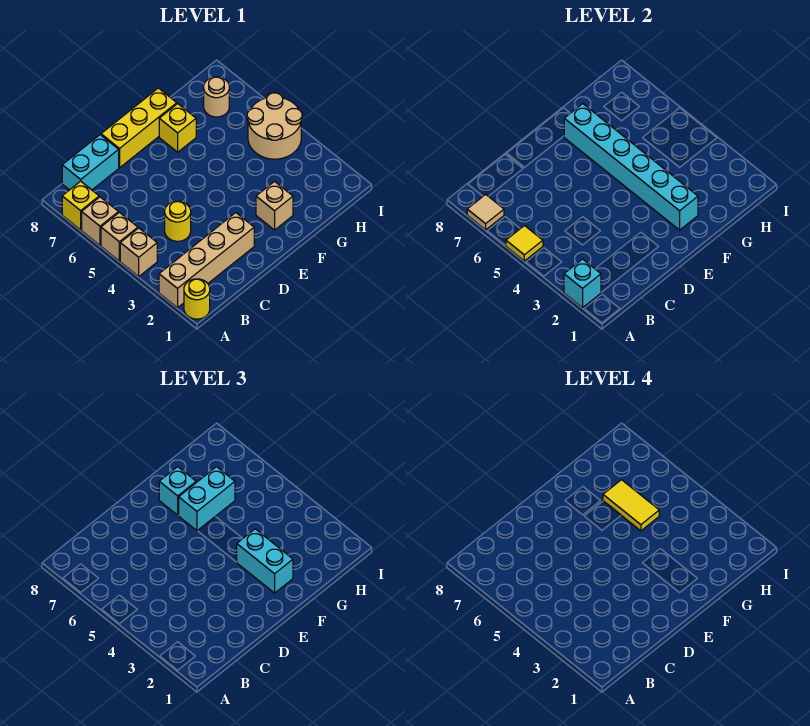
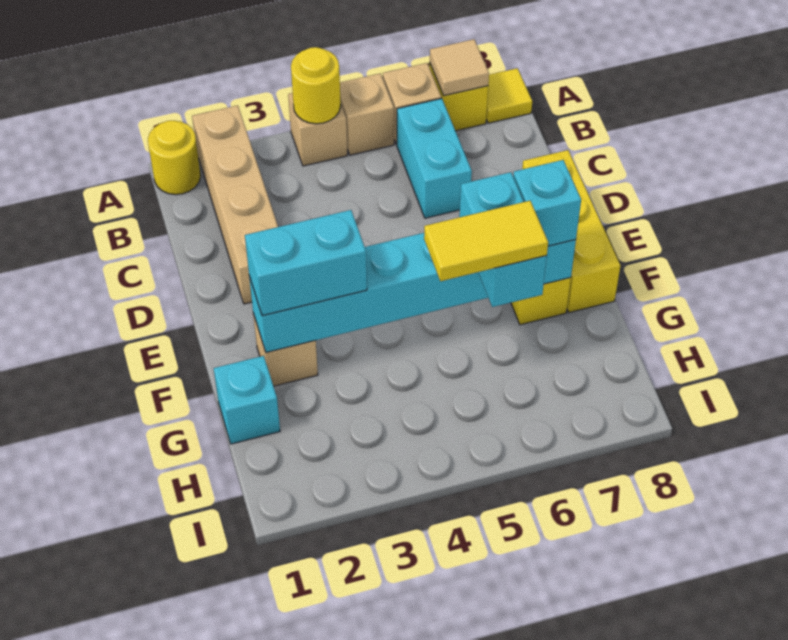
cyan brick A2 level 2 -> cyan brick G1 level 1
yellow tile A5 level 2 -> yellow tile A8 level 1
cyan brick B8:C8 level 1 -> cyan brick B6:C6 level 1
yellow round brick C4 level 1 -> yellow round brick A4 level 2
tan round brick H4:I5 level 1 -> none
tan round brick H7 level 1 -> none

